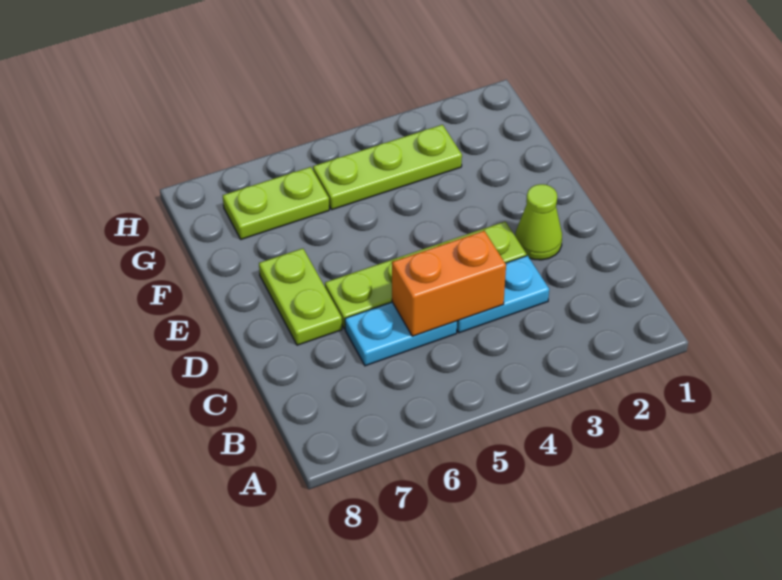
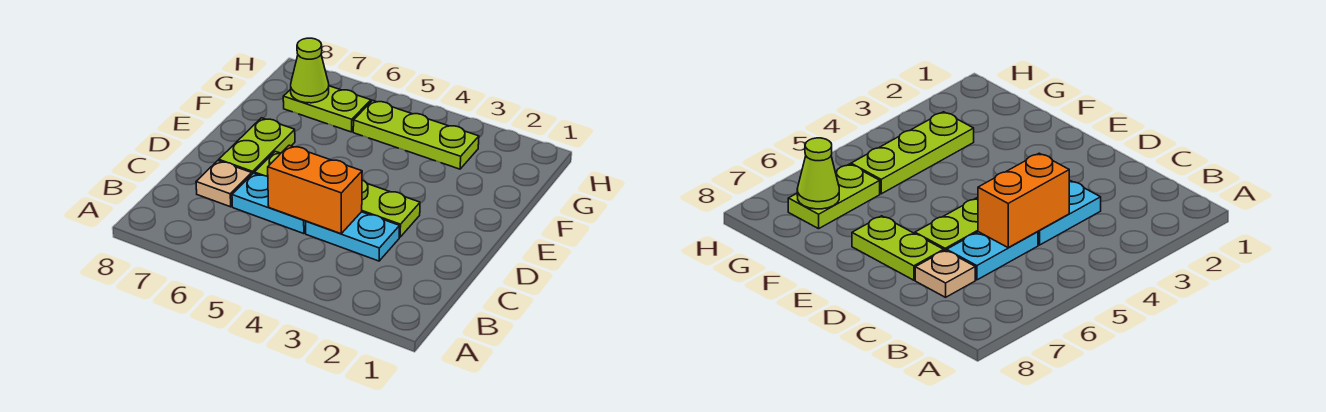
none -> tan plate C7 level 1
lime cone D2 level 1 -> lime cone G7 level 2

